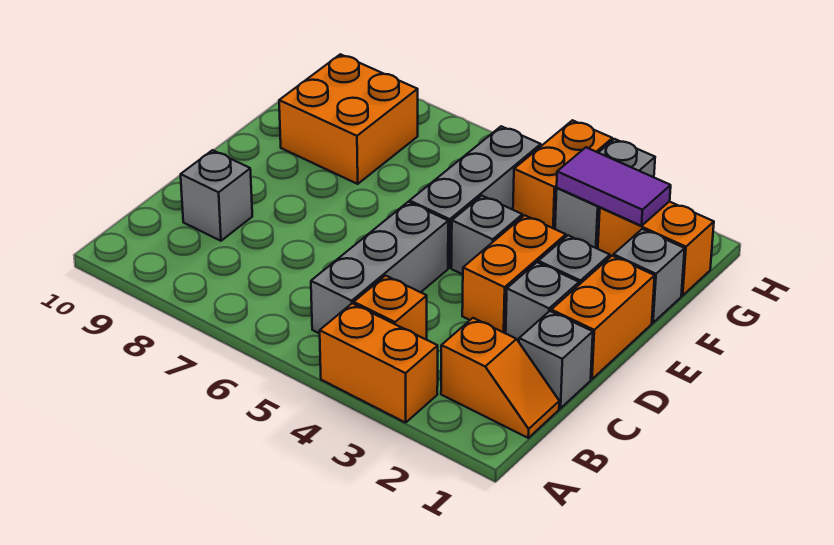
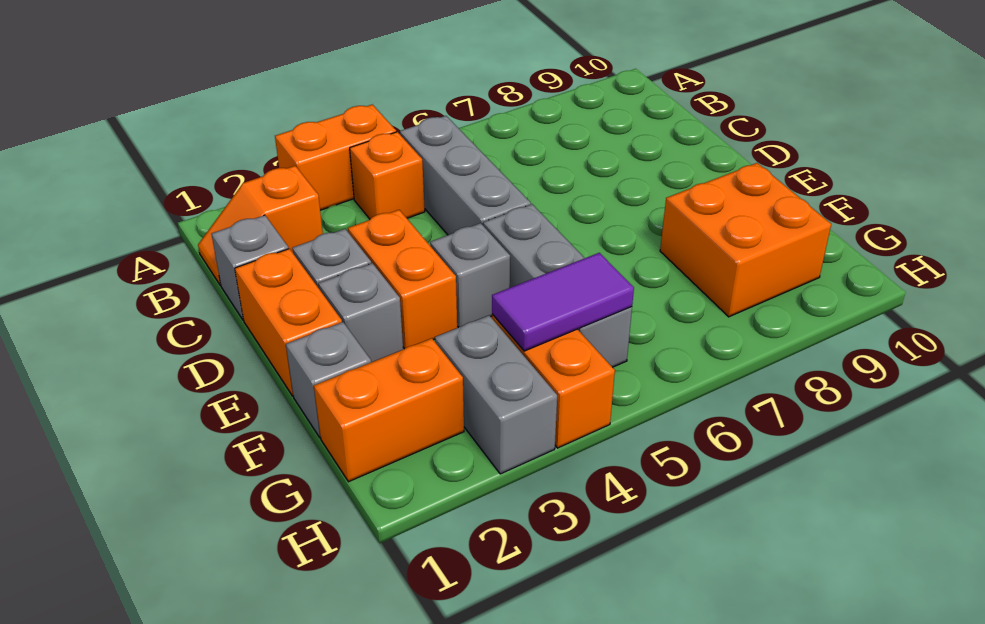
grey brick C9 level 1 -> none
purple tile G2:G3 level 2 -> purple tile G4:G5 level 2

